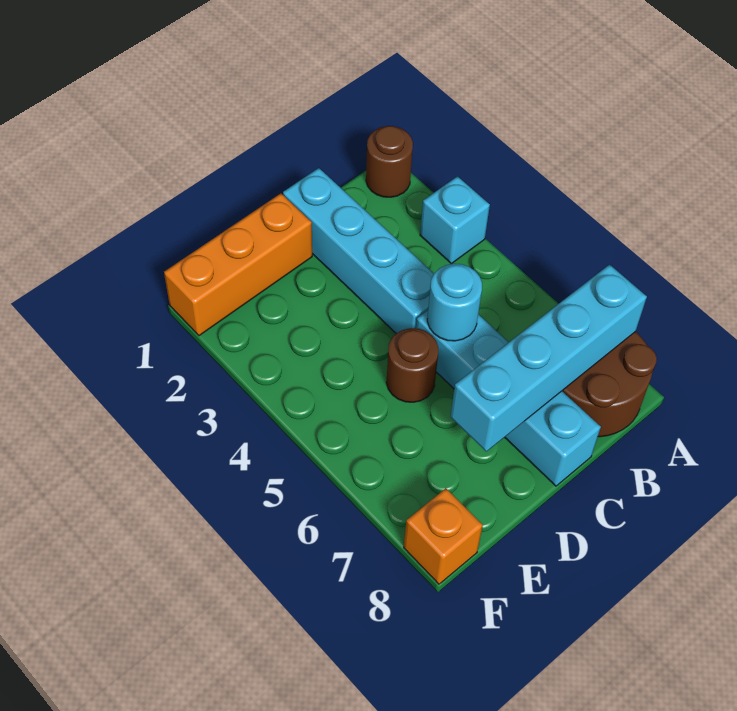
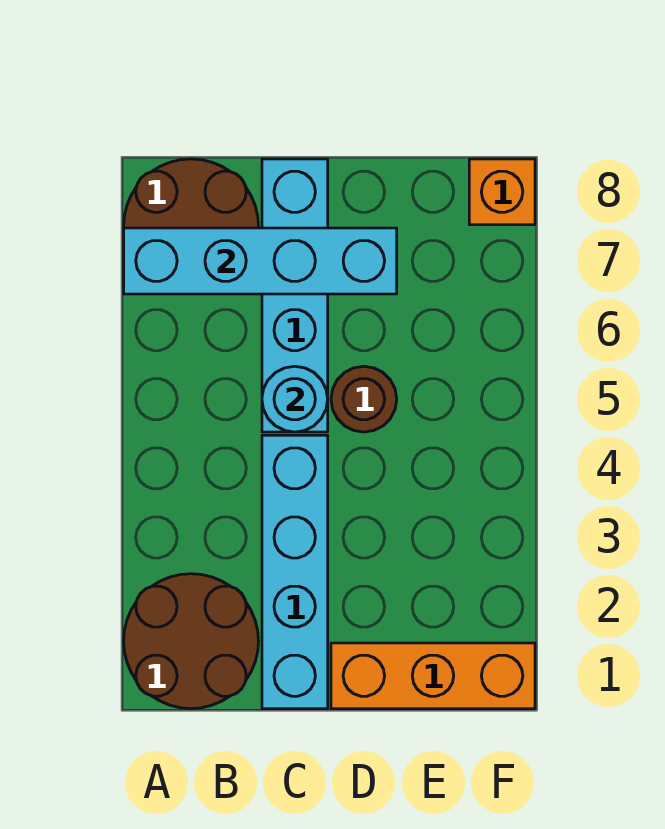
brown round brick A1 level 1 -> brown round brick A1:B2 level 1
cyan brick A3 level 1 -> none

